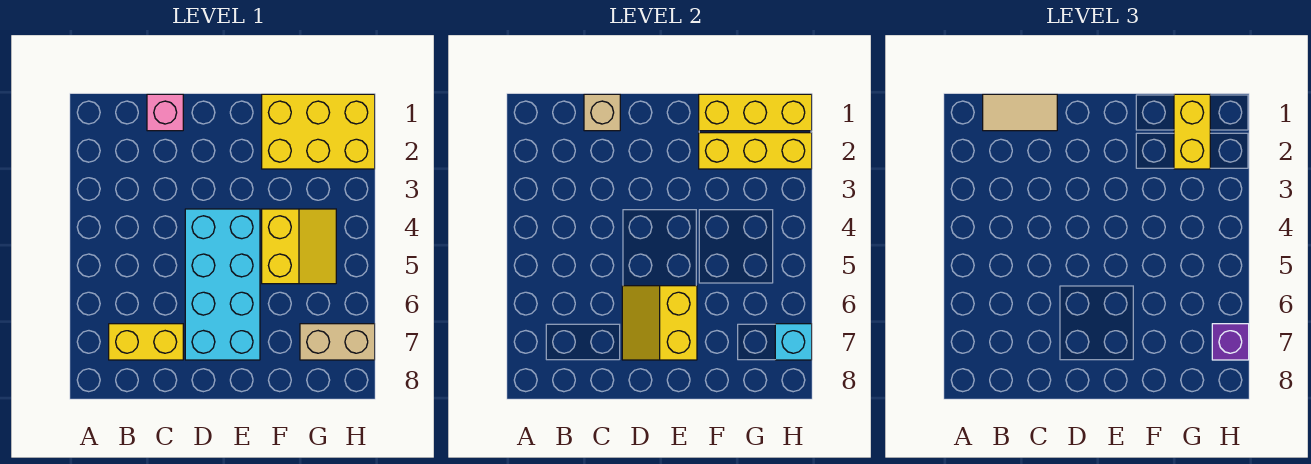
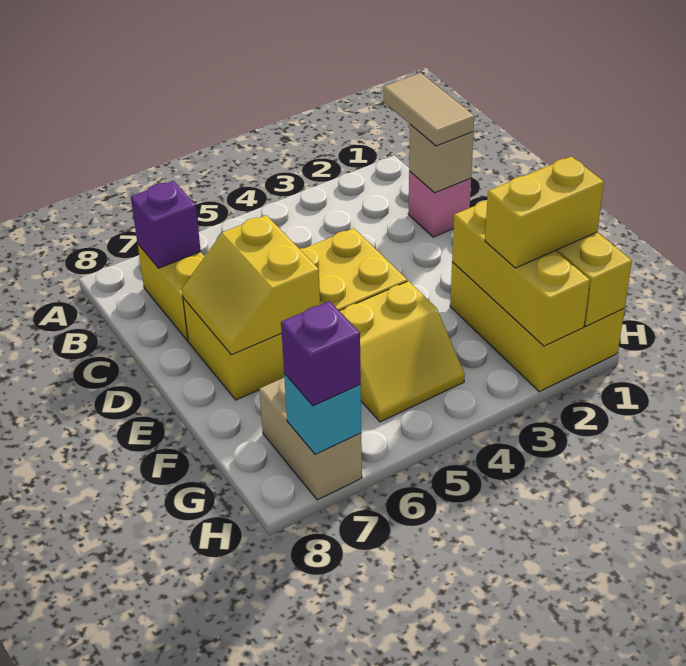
none -> purple brick B7 level 2
cyan brick D4:E7 level 1 -> yellow brick D4:E7 level 1
yellow slope D6:E7 level 2 top E -> yellow slope D6:E7 level 2 top 6

